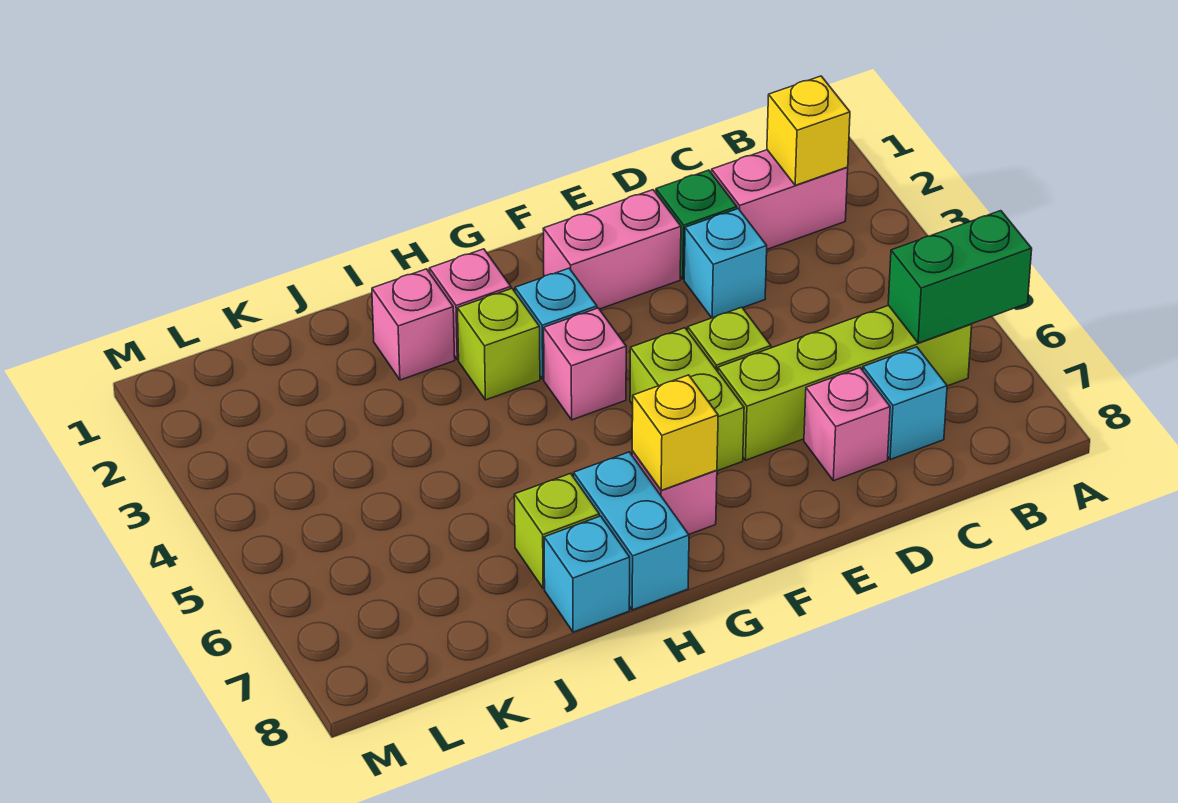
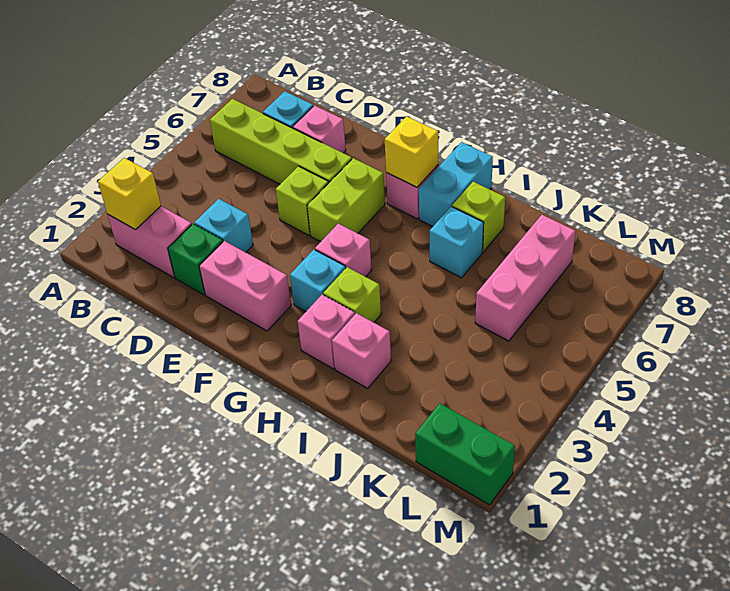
green brick A6:B6 level 2 -> green brick L1:M1 level 1
cyan brick I8 level 1 -> cyan brick I6 level 1
none -> pink brick K5:K7 level 1

